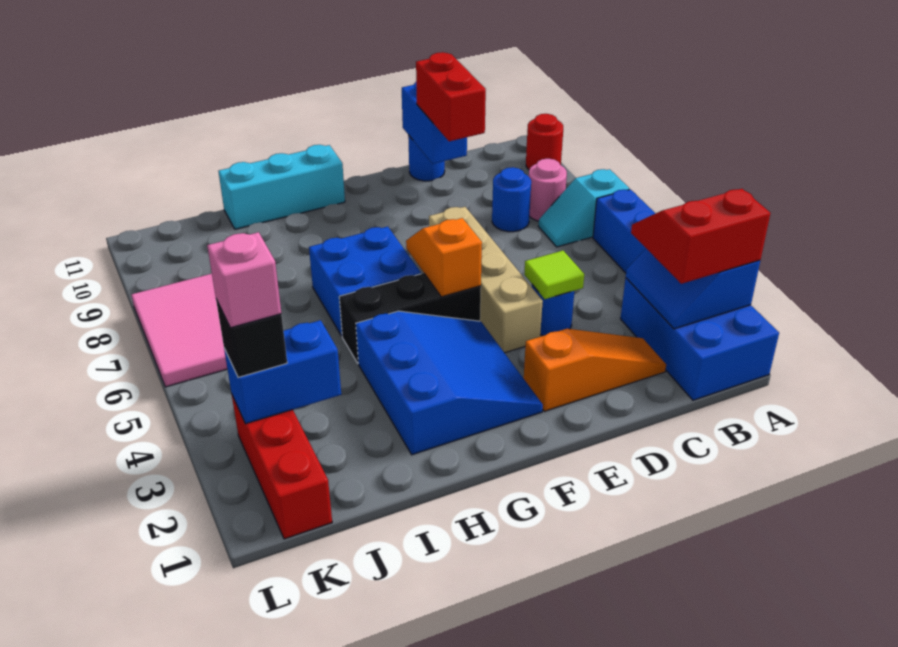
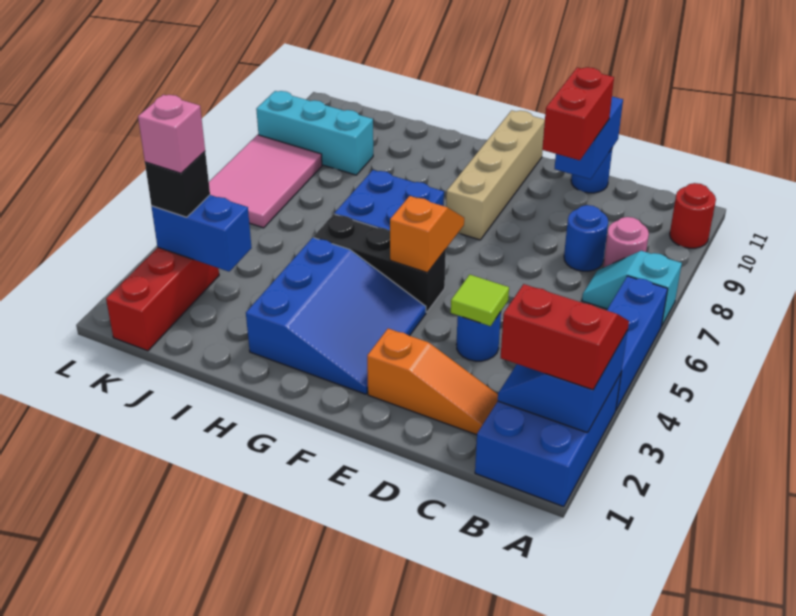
tan brick E4:E7 level 1 -> tan brick F8:F11 level 1
cyan brick G11:I11 level 1 -> cyan brick J9:L9 level 1

